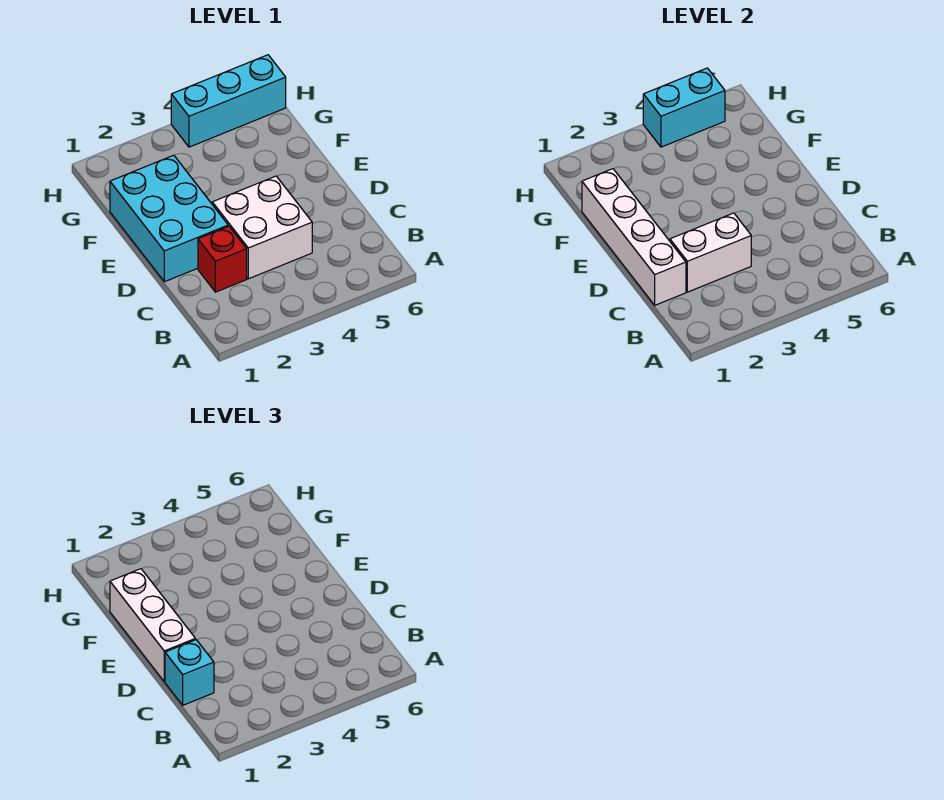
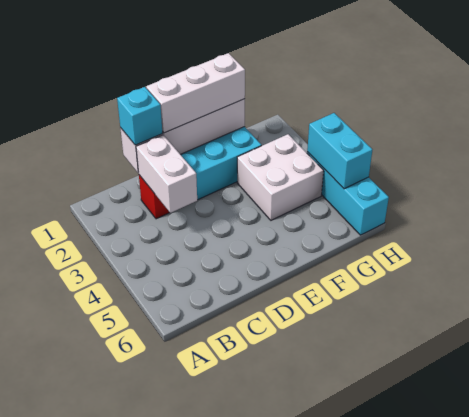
white brick C3:D4 level 1 -> white brick F3:G4 level 1

